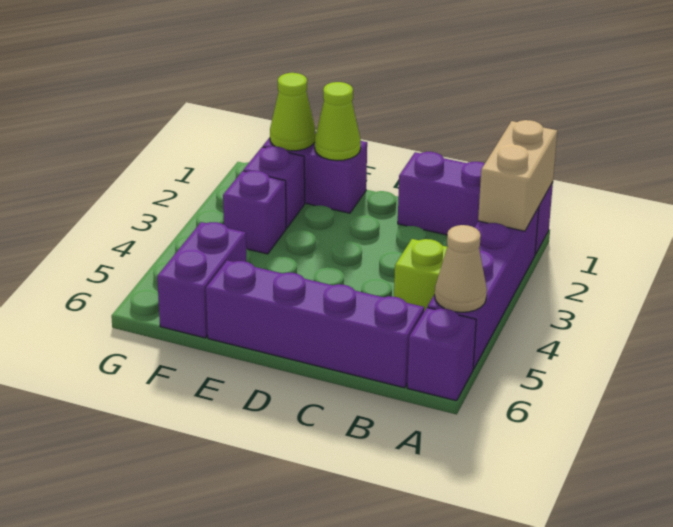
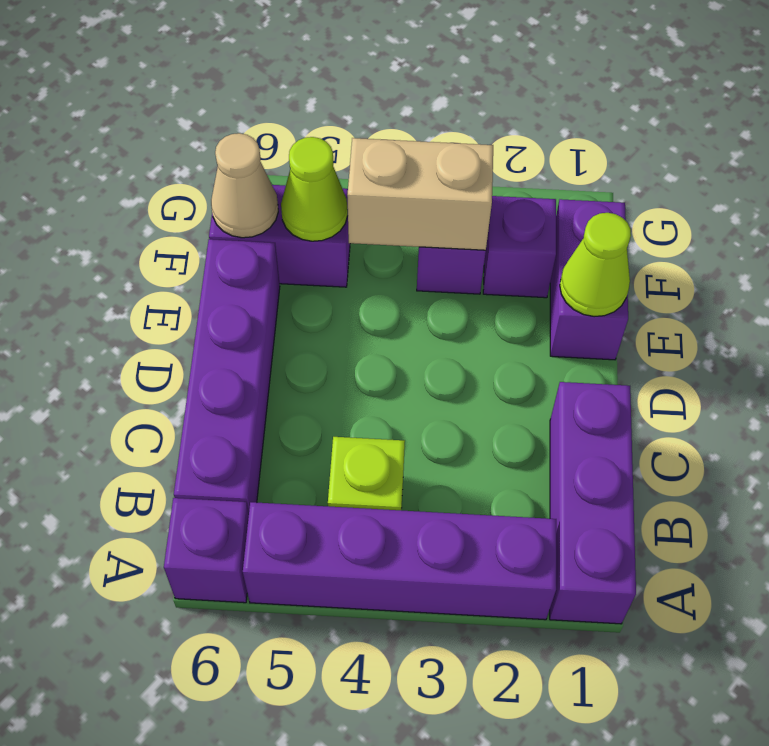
tan brick A1:A2 level 2 -> tan brick F3:F4 level 2
tan cone A5 level 2 -> tan cone F6 level 2
lime cone F1 level 2 -> lime cone F5 level 2

